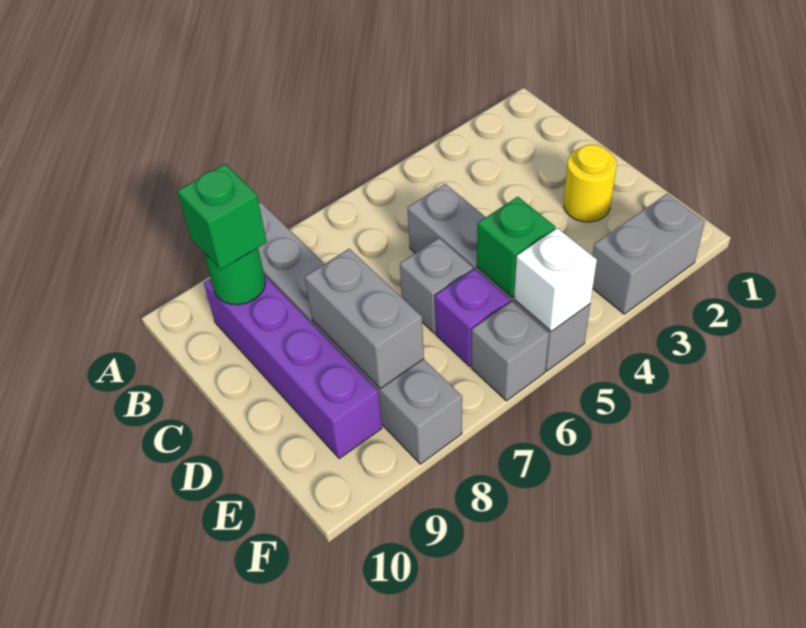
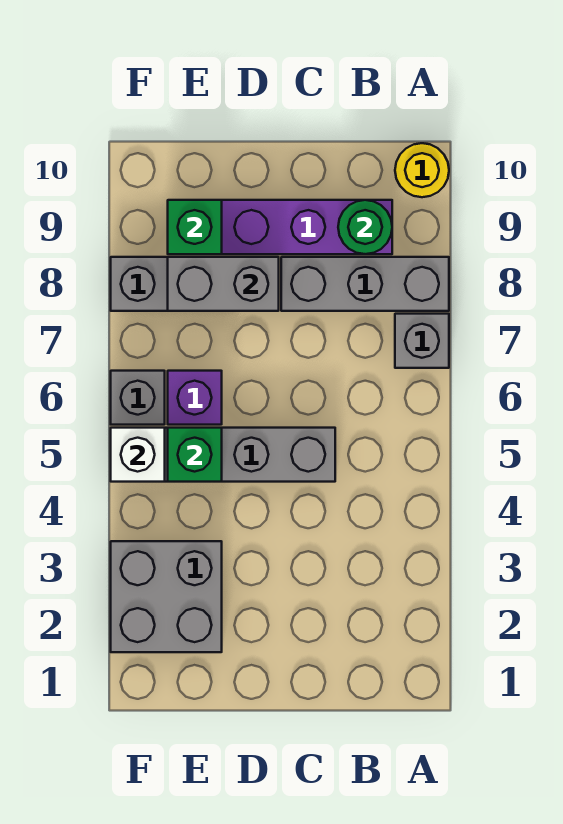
green brick B9 level 3 -> green brick E9 level 2
yellow round brick D2 level 1 -> yellow round brick A10 level 1
grey brick D6 level 1 -> grey brick A7 level 1
grey brick F2:F3 level 1 -> grey brick E2:F3 level 1

